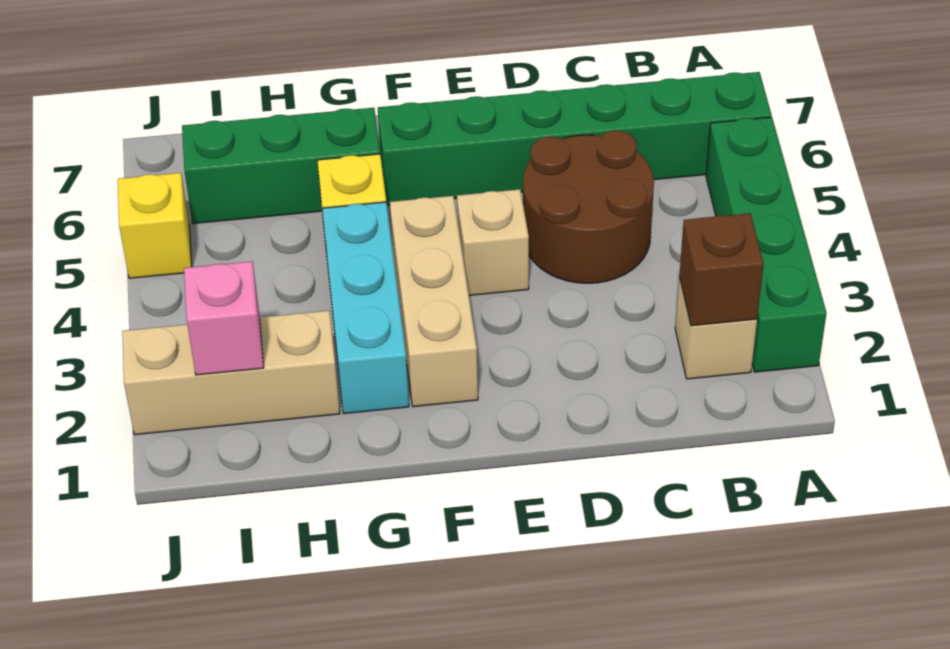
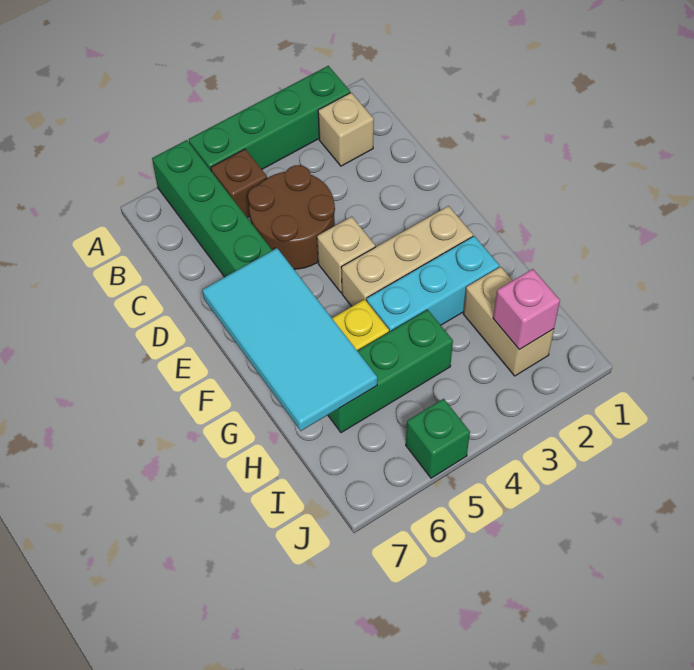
brown brick B2 level 2 -> brown brick B5 level 1
none -> cyan tile E6:H7 level 2
green brick G6:I6 level 1 -> green brick H4:H6 level 1
tan brick H2:J2 level 1 -> tan brick H2:I2 level 1
yellow brick J5 level 1 -> green brick J5 level 1

